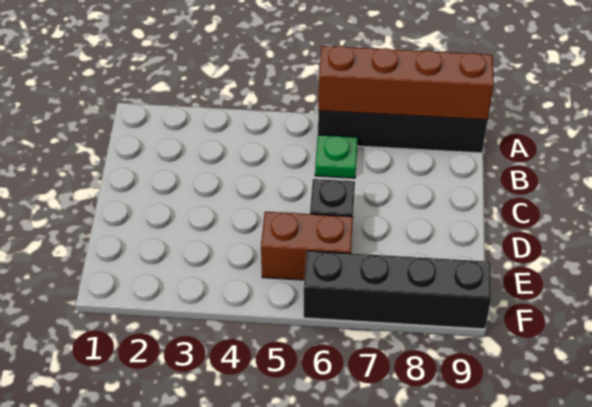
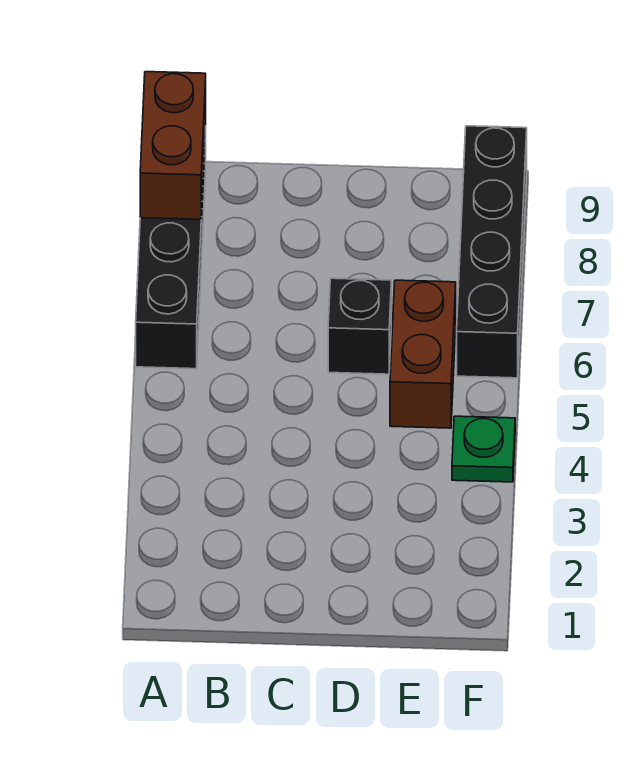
brown brick A6:A9 level 2 -> brown brick A8:A9 level 2
green plate B6 level 1 -> green plate F4 level 1

